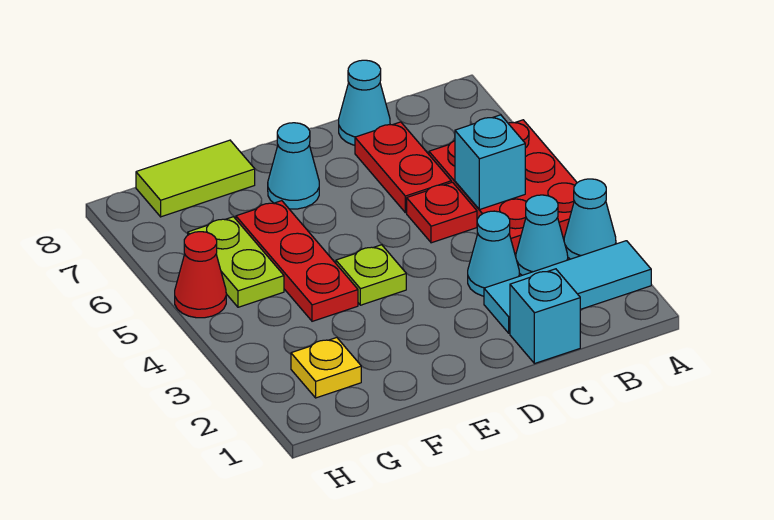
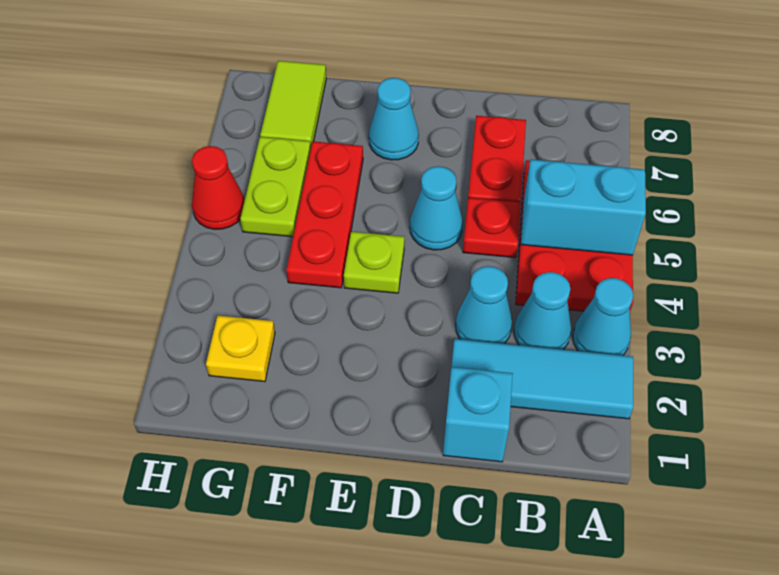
cyan brick B5 level 2 -> cyan brick A5:B5 level 2
cyan cone C8 level 1 -> cyan cone D5 level 1
lime tile F8:G8 level 1 -> lime tile G7:G8 level 1

